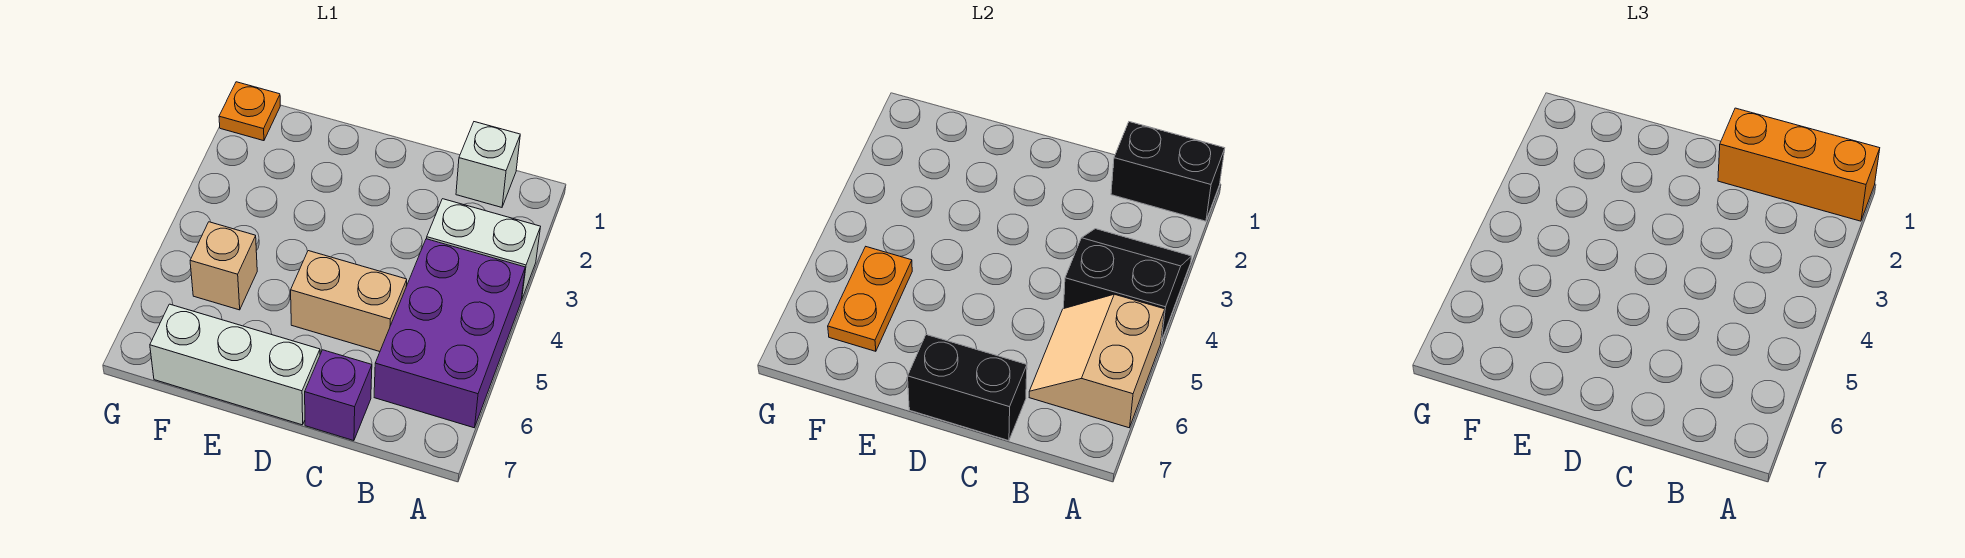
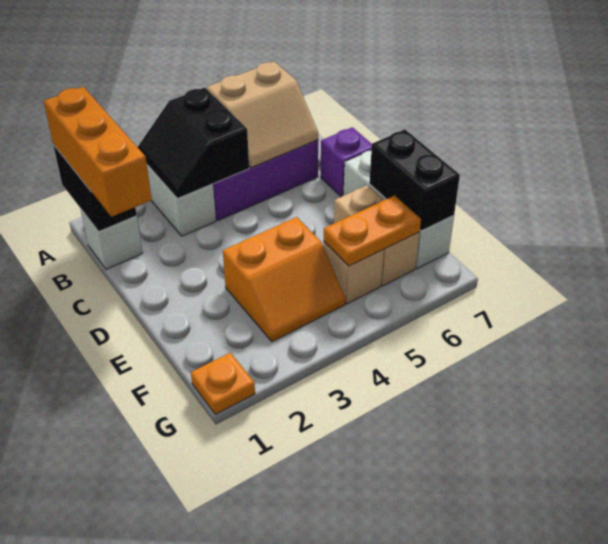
tan brick C5:D5 level 1 -> tan brick E6:F6 level 1
black brick C7:D7 level 2 -> black brick E7:F7 level 2
none -> orange slope E3:F4 level 1 top E

